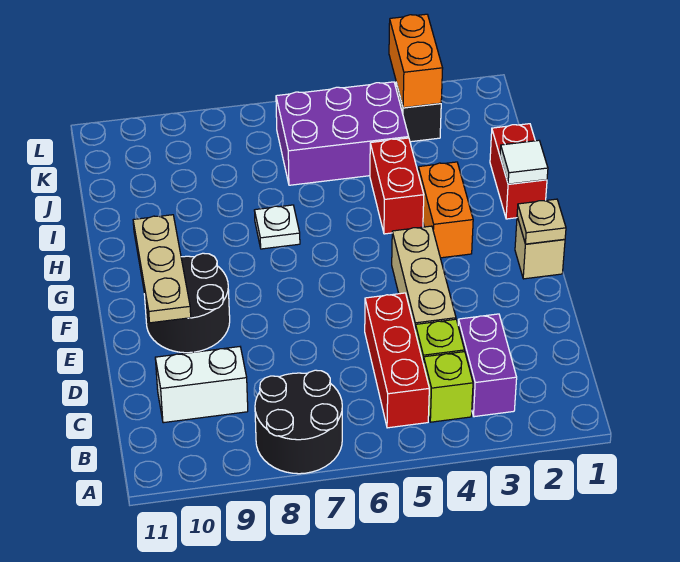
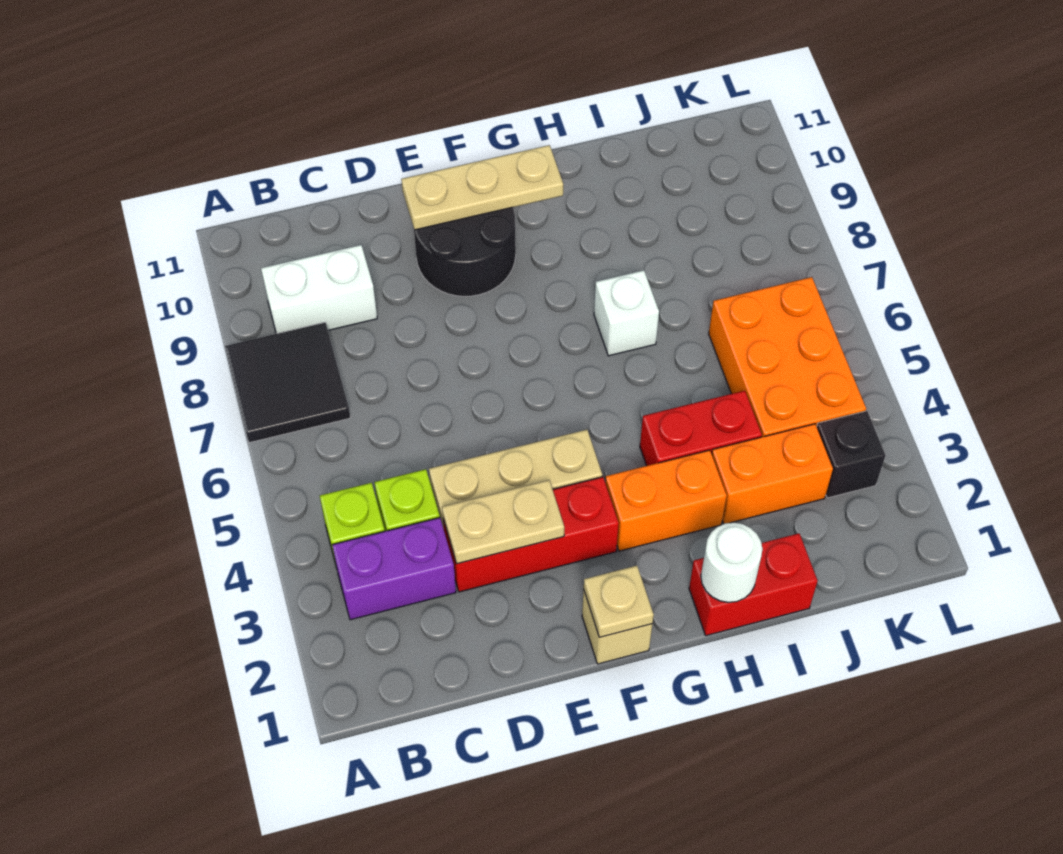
black round brick A7:B8 level 1 -> black tile A7:B8 level 1
red brick B5:D5 level 1 -> red brick D3:F3 level 1
white brick C9:C10 level 1 -> white brick B9:C9 level 1
none -> tan plate D3:E3 level 2
white tile H1 level 2 -> white round brick H1 level 2
white plate H7 level 1 -> white brick H7 level 1
purple brick J4:K6 level 1 -> orange brick J4:K6 level 1
orange brick K3:L3 level 2 -> orange brick I3:J3 level 1

